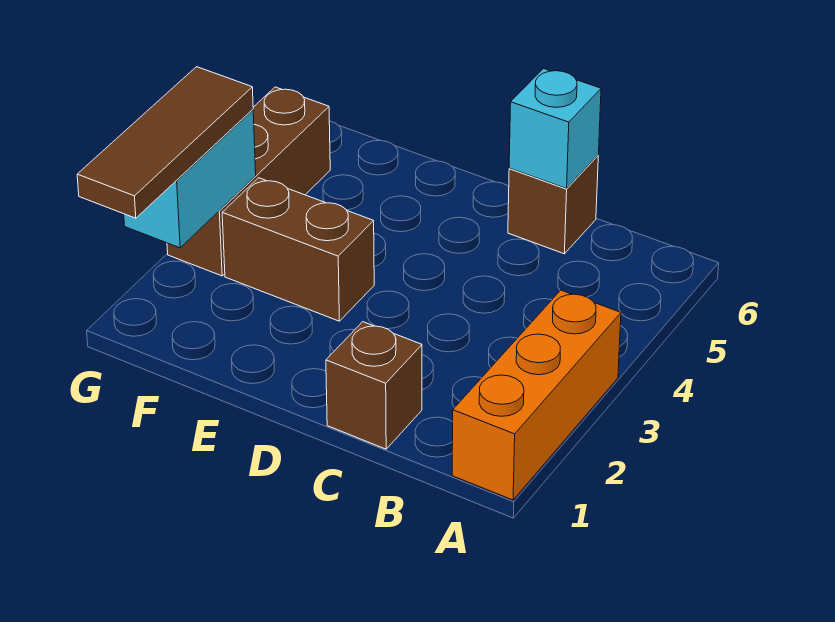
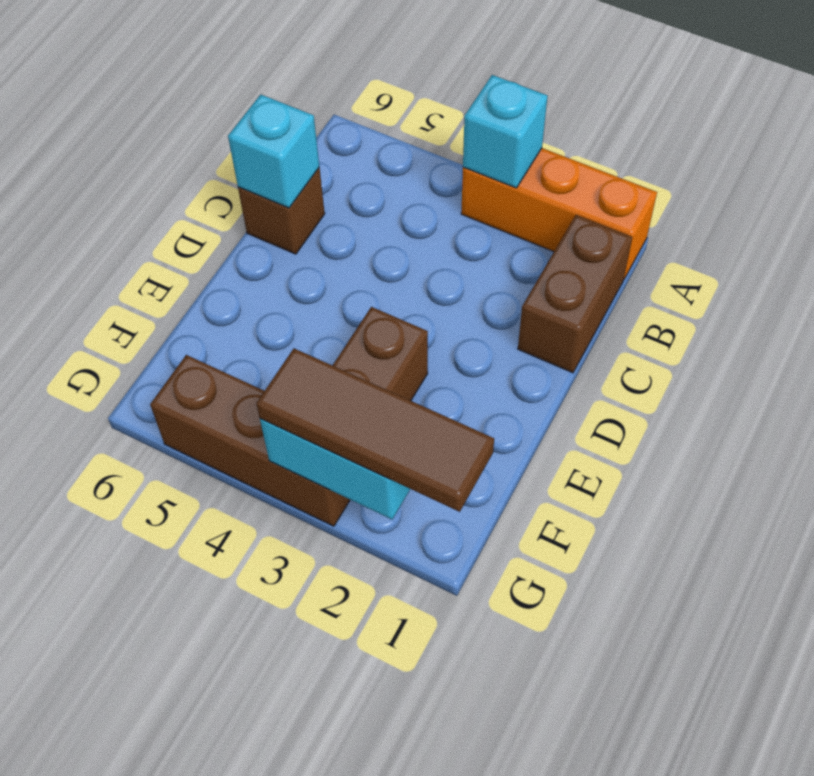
none -> cyan brick A3 level 2
brown brick C1 level 1 -> brown brick B1:C1 level 1

